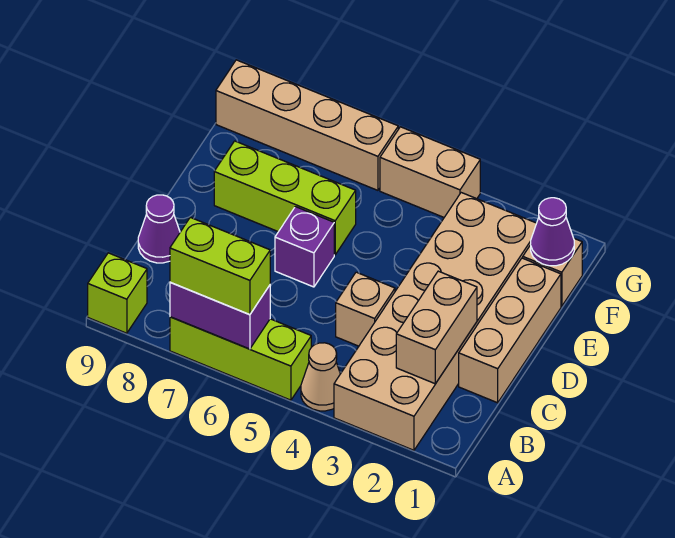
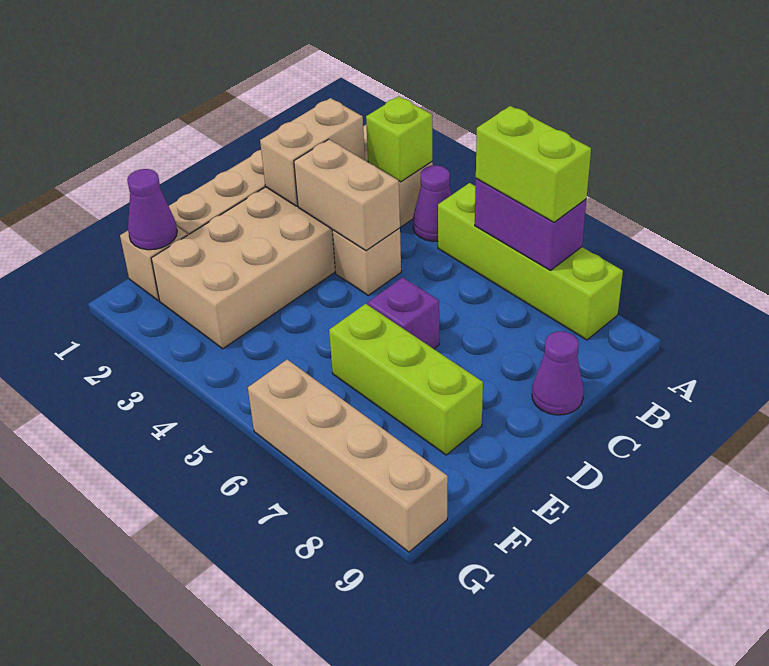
tan cone A4 level 1 -> purple cone A4 level 1
lime brick A5:A7 level 1 -> lime brick A5:A8 level 1
lime brick A9 level 1 -> lime brick A3 level 2
tan brick G4:G5 level 1 -> tan brick C3:C4 level 2

